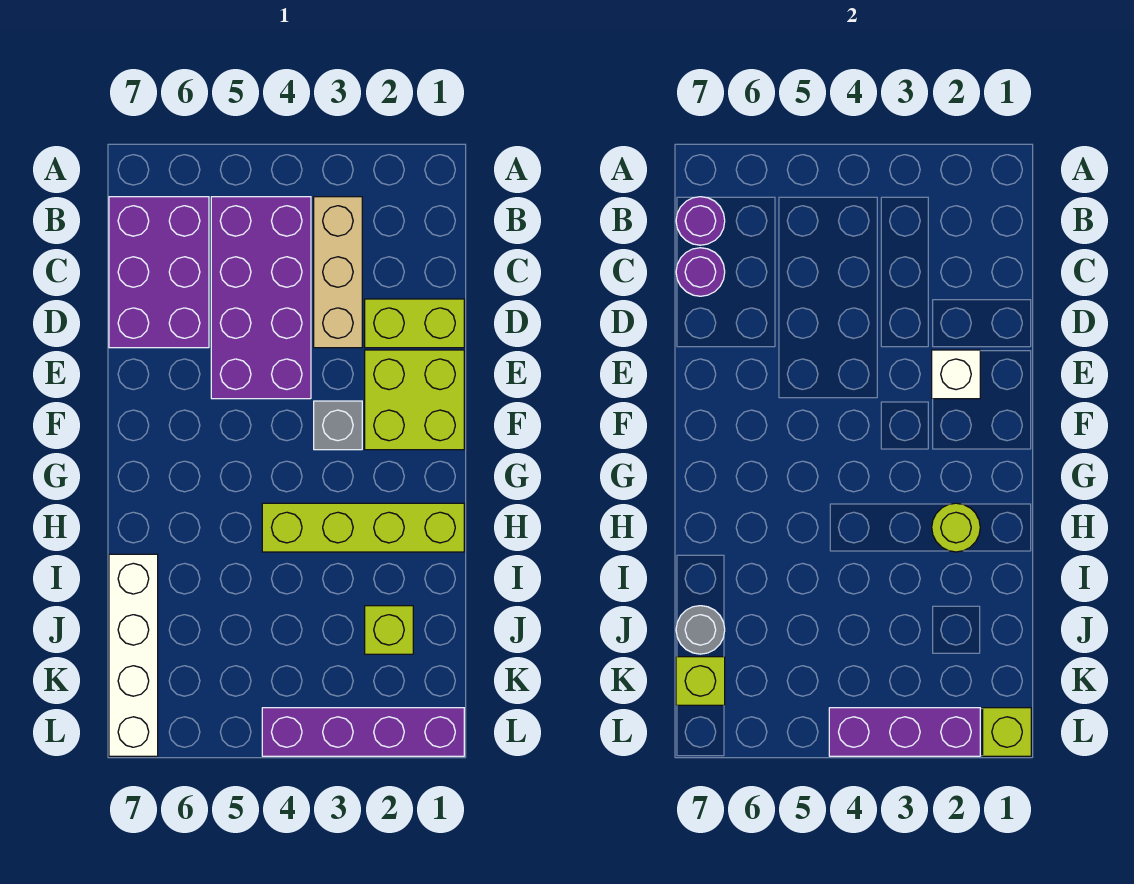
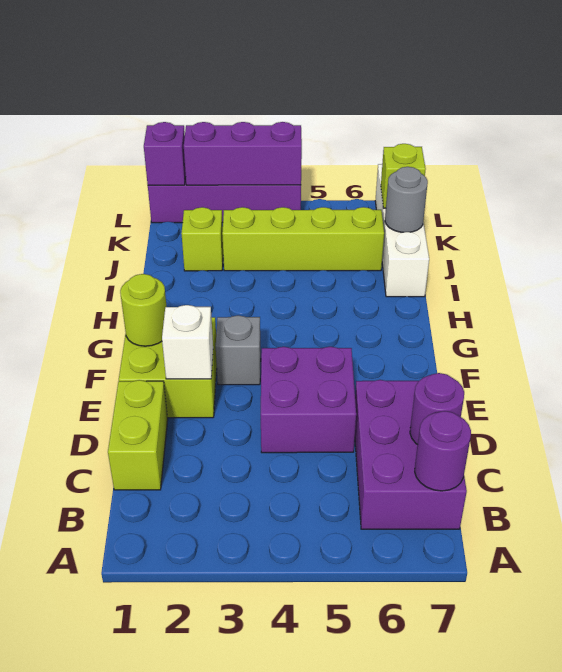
tan brick B3:D3 level 1 -> none
purple brick B4:E5 level 1 -> purple brick D4:E5 level 1
lime brick D1:D2 level 1 -> lime brick C1:D1 level 1
lime brick H1:H4 level 1 -> lime brick J3:J6 level 1
lime round brick H2 level 2 -> lime round brick F1 level 2
lime brick L1 level 2 -> purple brick L1 level 2

